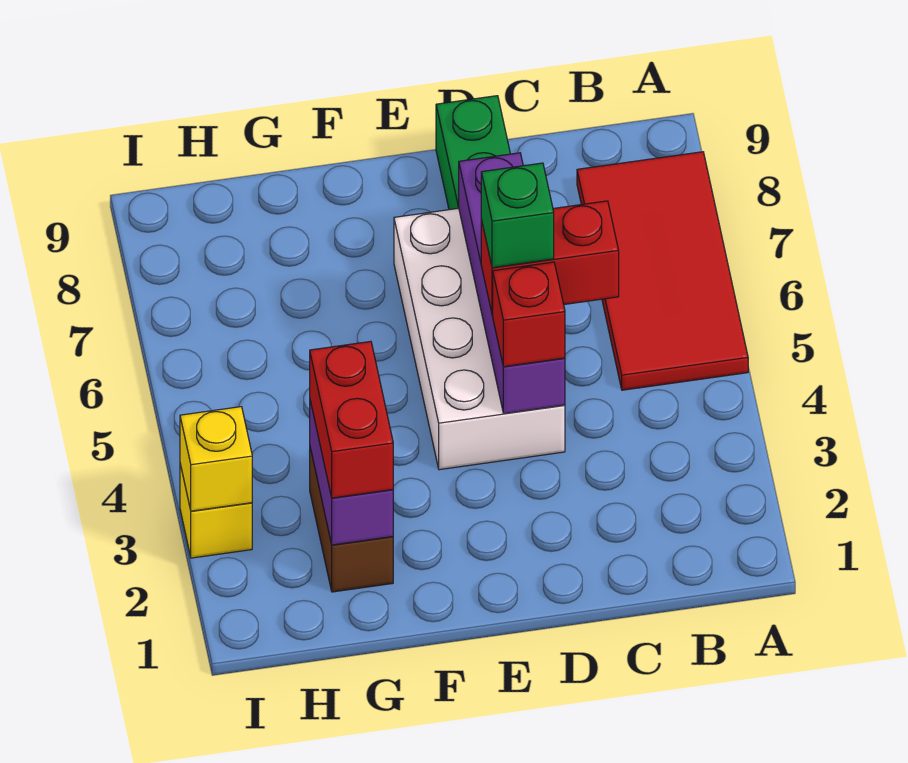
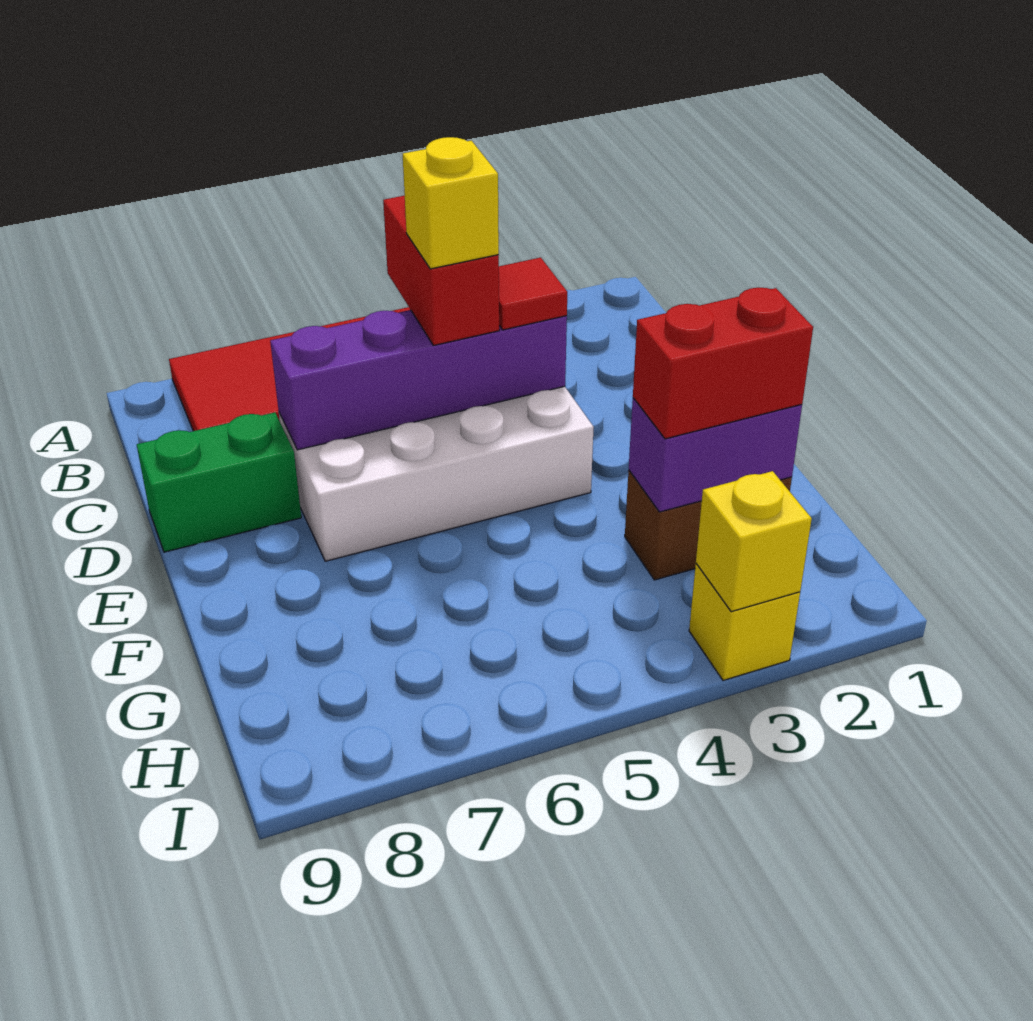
red brick D4 level 3 -> red tile D4 level 3
green brick D5 level 4 -> yellow brick D5 level 4

